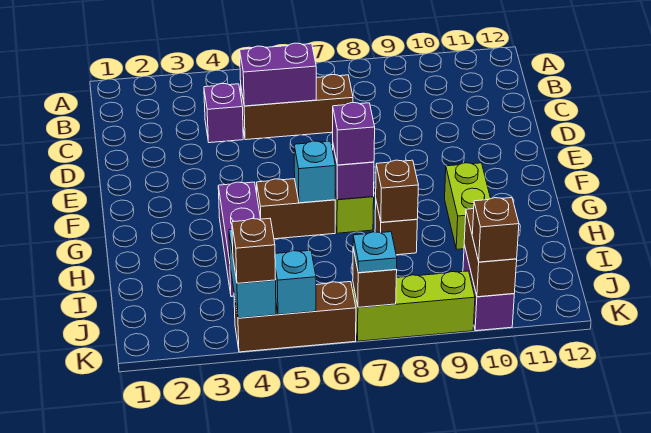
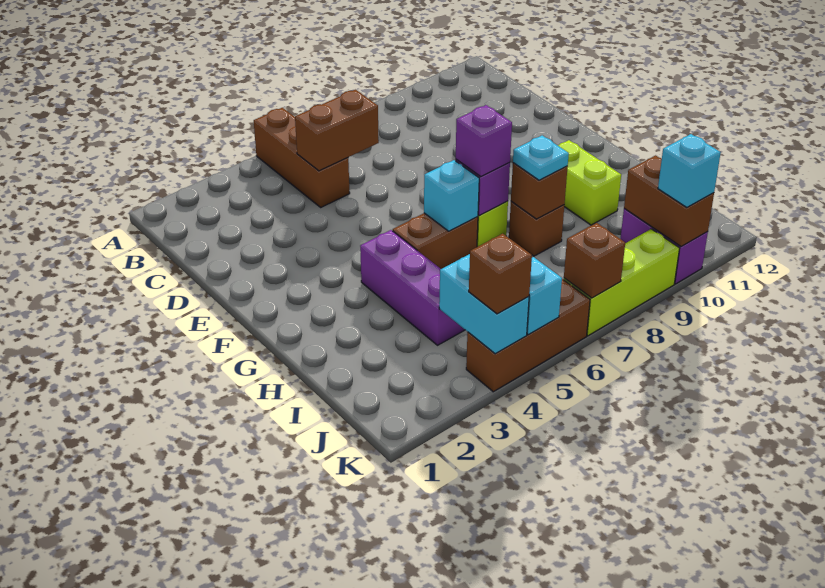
purple brick C4 level 1 -> none
brown brick C5:C7 level 1 -> brown brick A5:C5 level 1
purple brick C5:C6 level 2 -> brown brick C5:C6 level 2
cyan plate K7 level 3 -> cyan plate H8 level 3
brown brick K10 level 3 -> cyan brick K10 level 3

